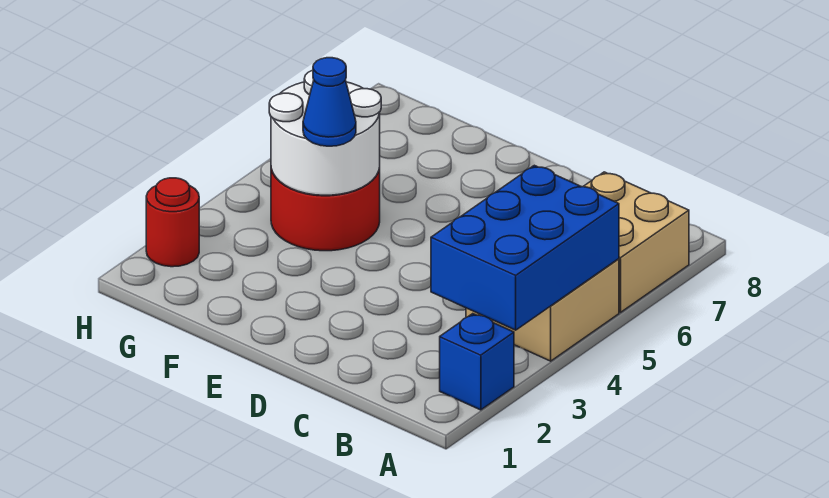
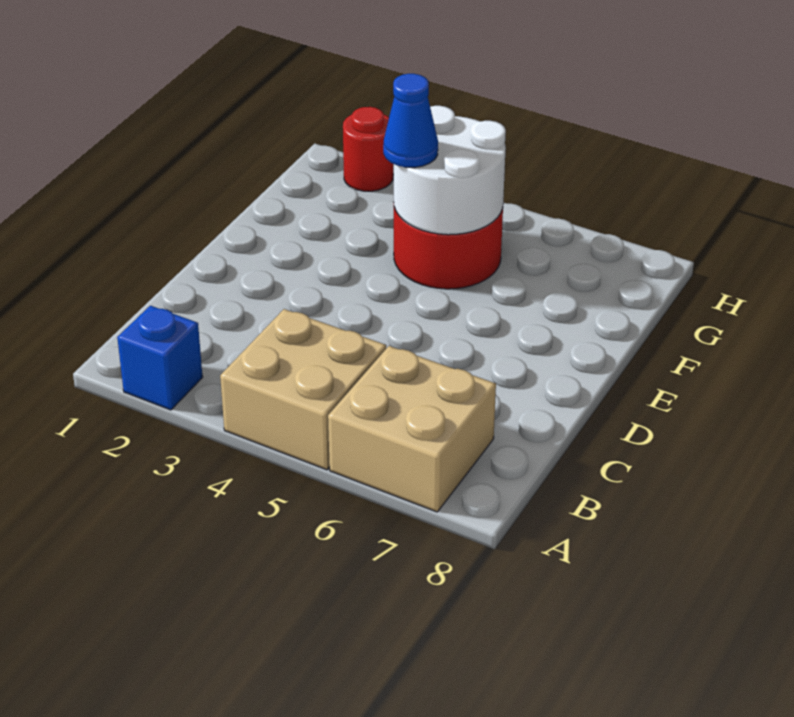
blue brick A3:B5 level 2 -> none

